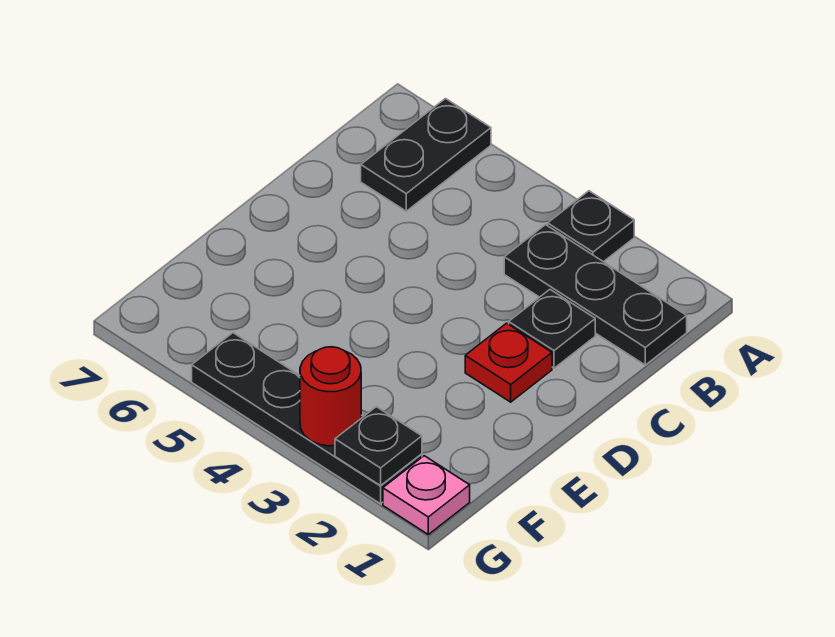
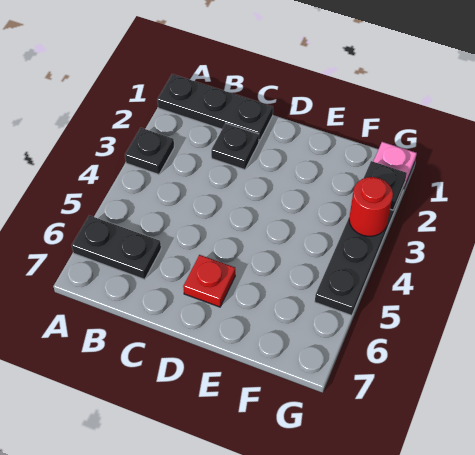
black plate B1:B3 level 1 -> black plate A1:C1 level 1
red plate D2 level 1 -> red plate D6 level 1

